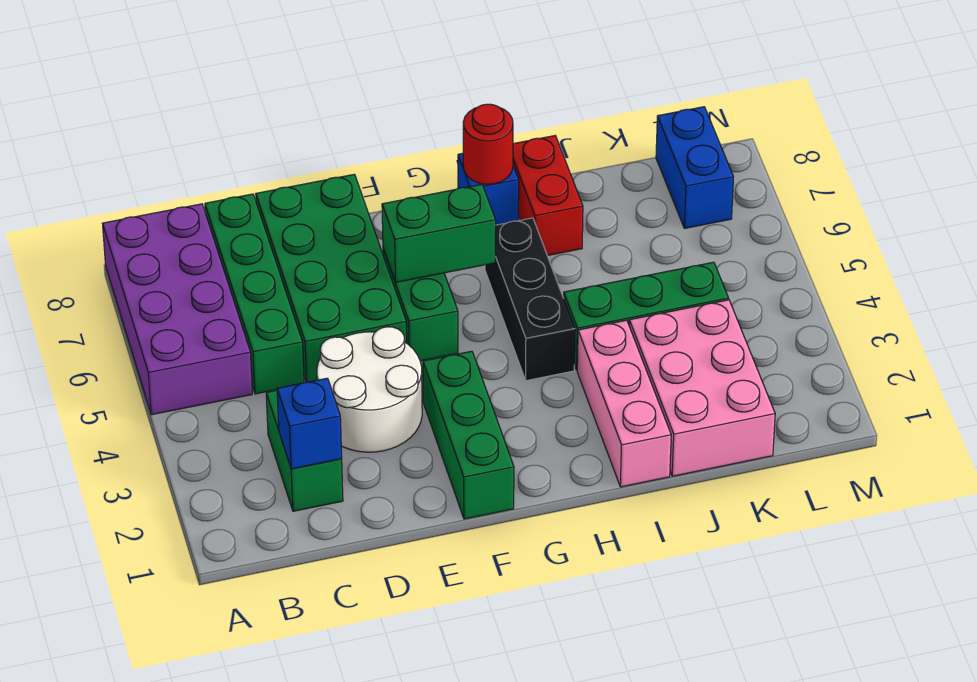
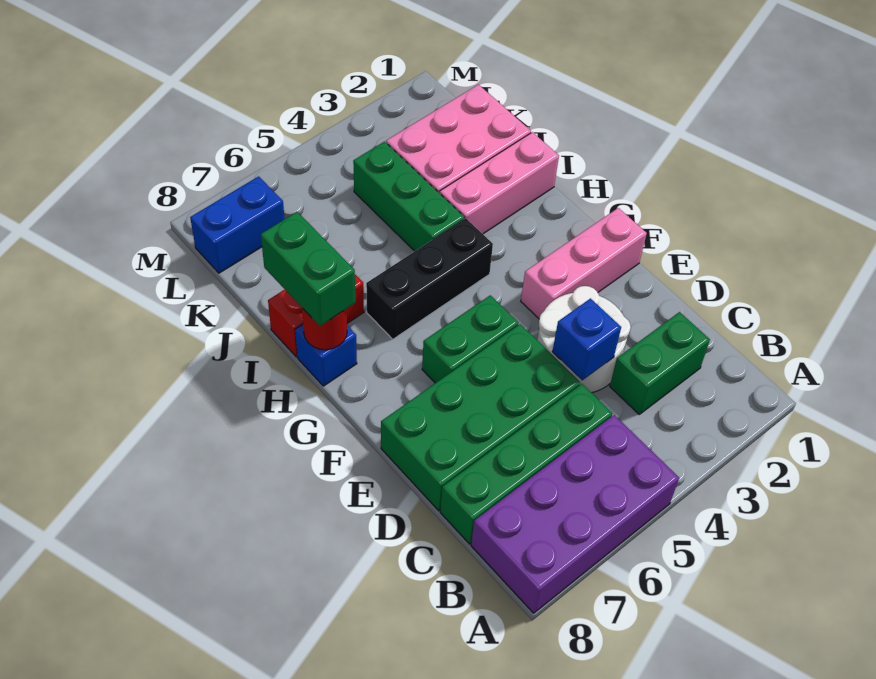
blue brick C2 level 2 -> blue brick D4 level 2
green brick F1:F3 level 1 -> pink brick F1:F3 level 1
green brick F6:G6 level 2 -> green brick H8:I8 level 3

